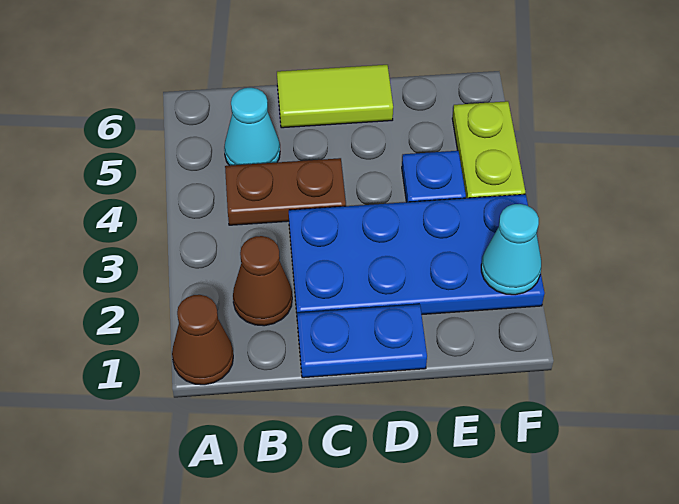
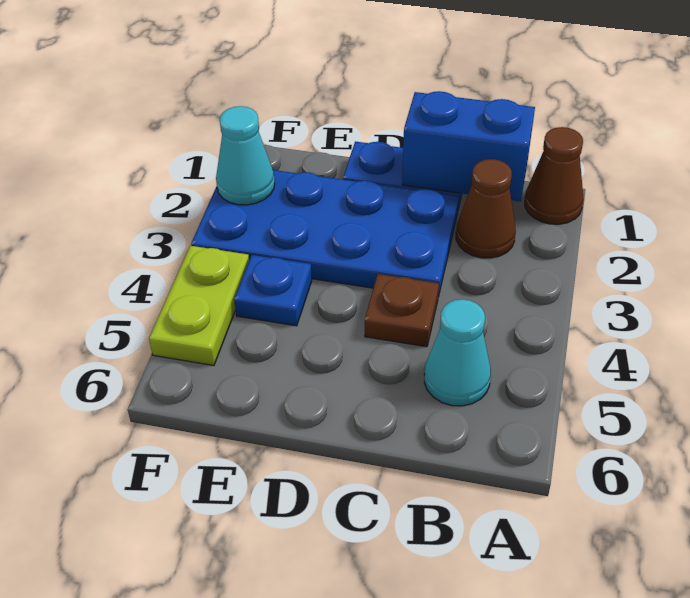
none -> blue brick B1:C1 level 2
brown plate B4:C4 level 1 -> brown plate C4 level 1
lime tile C6:D6 level 1 -> none

